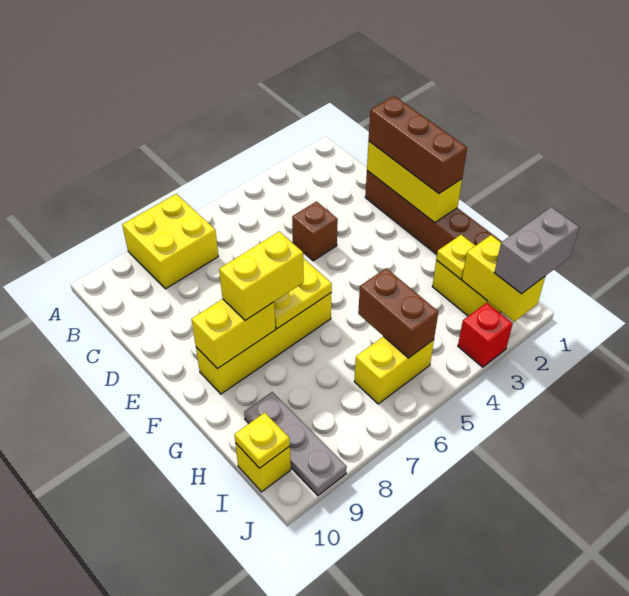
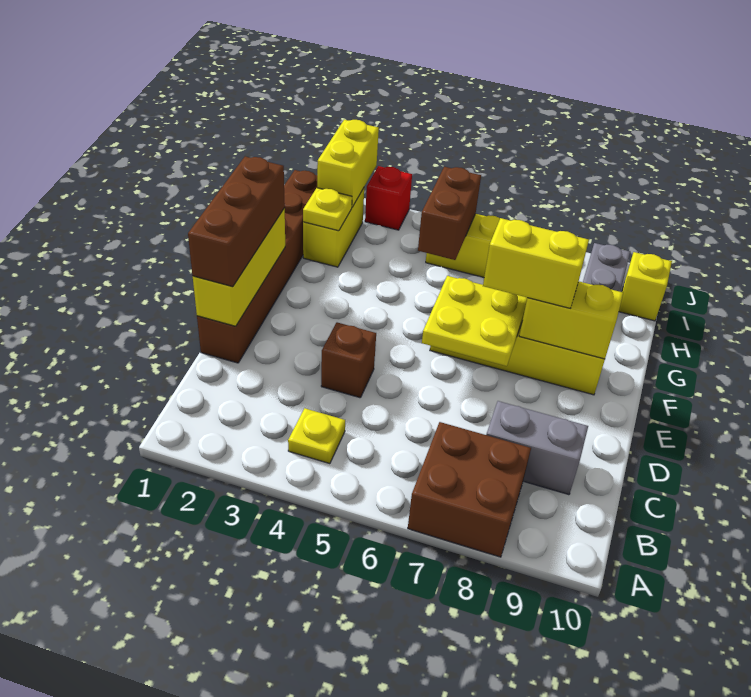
yellow brick A7:B8 level 1 -> brown brick A7:B8 level 1
yellow plate I10 level 2 -> yellow plate B4 level 1
grey brick J1:J2 level 3 -> grey brick C8:C9 level 1

